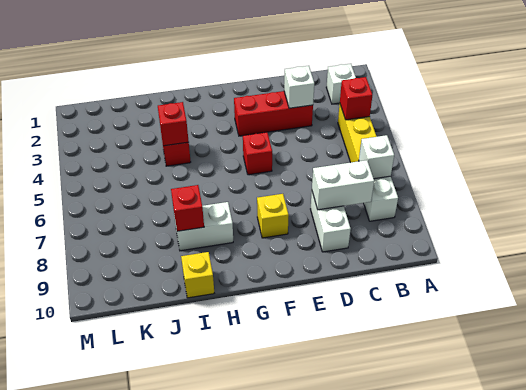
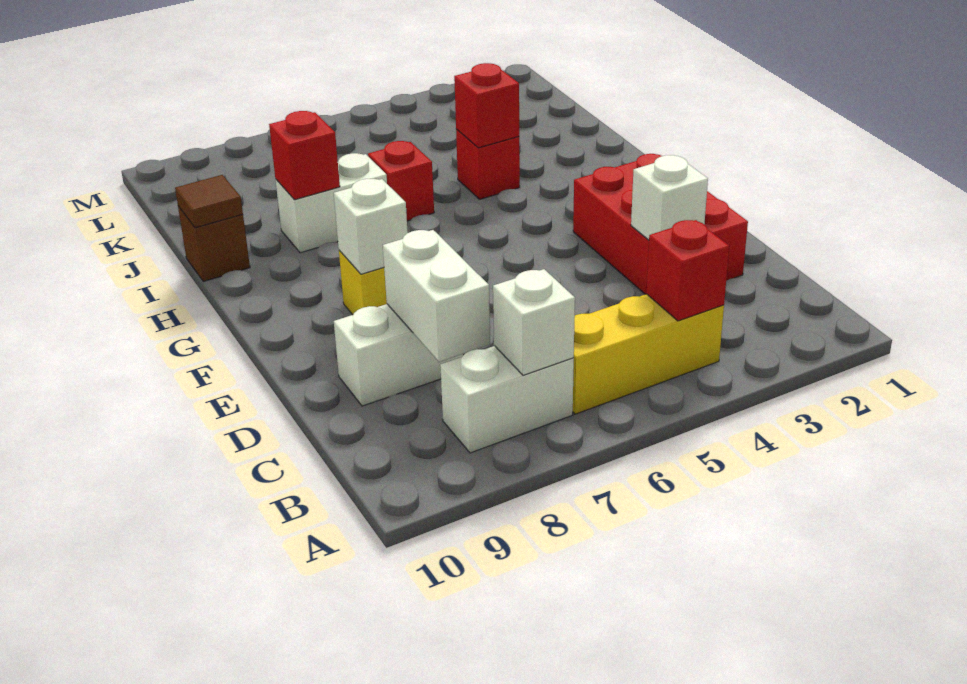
white brick B2 level 1 -> white brick F8 level 2
red brick D3:F3 level 1 -> red brick D2:F3 level 1
red brick F5 level 1 -> red brick I6 level 1
white brick H8:I8 level 1 -> white brick I7:I8 level 1
yellow brick I10 level 1 -> brown brick I10 level 1
none -> brown tile I10 level 2

